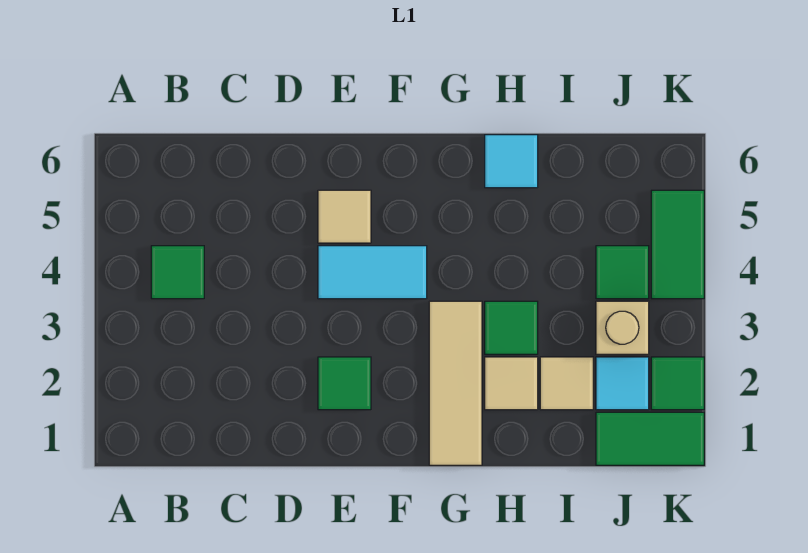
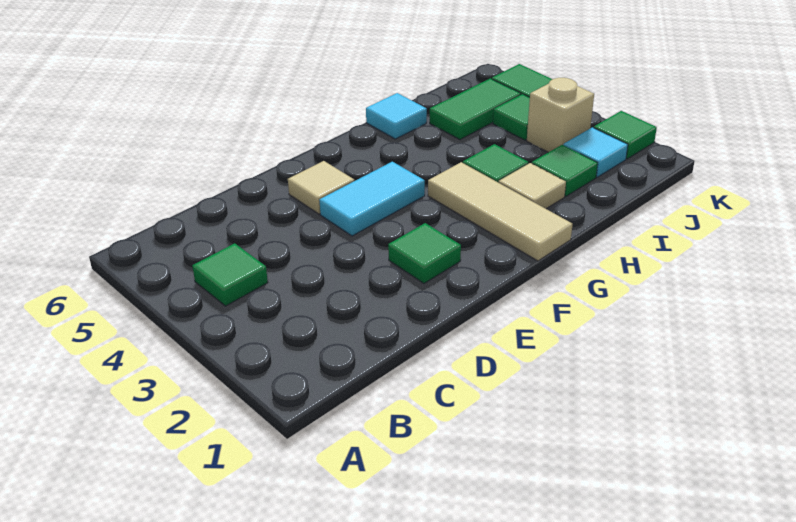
tan tile I2 level 1 -> green tile I2 level 1
green tile J1:K1 level 1 -> green tile I5:J5 level 1

